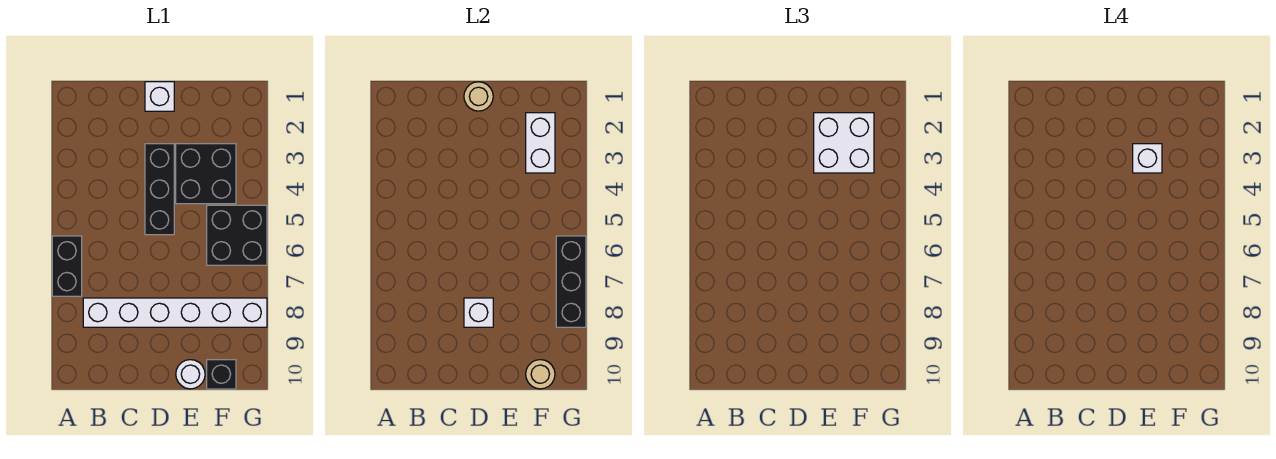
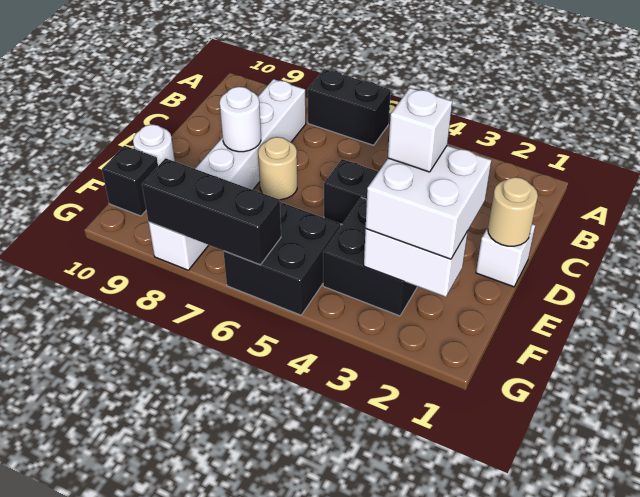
white brick D8 level 2 -> white round brick D8 level 2
tan round brick F10 level 2 -> tan round brick D7 level 1

